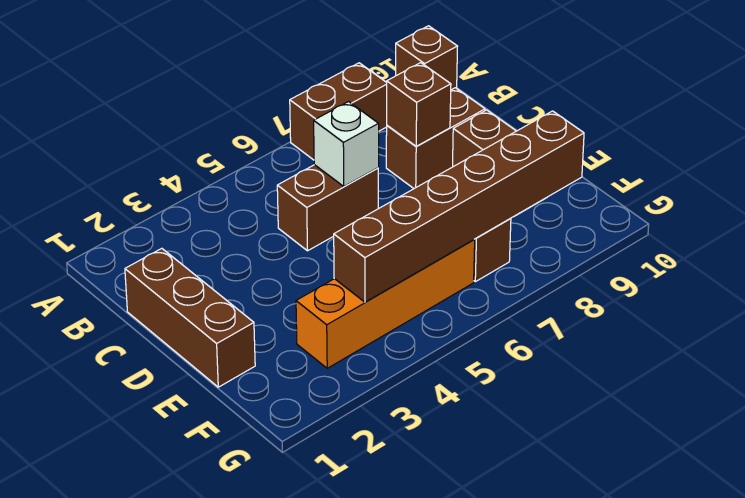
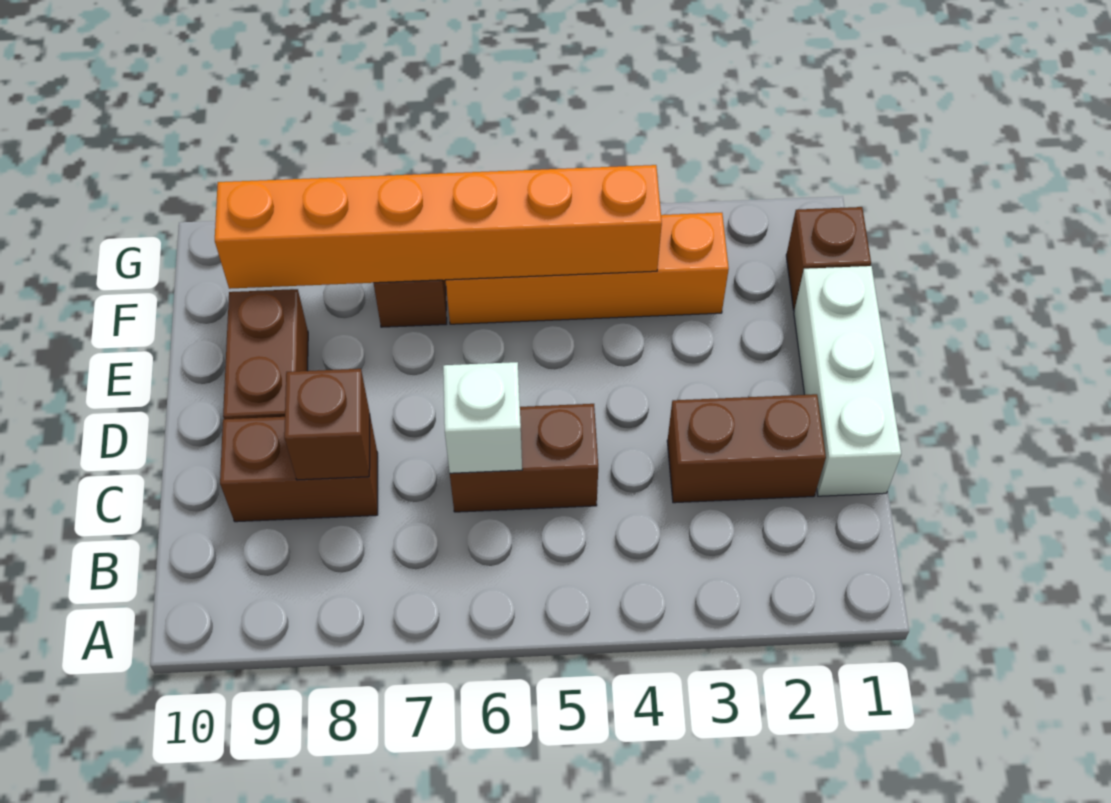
brown brick A7:A8 level 1 -> brown brick C2:C3 level 1
brown brick A10 level 1 -> brown brick F1 level 1
brown brick C1:E1 level 1 -> white brick C1:E1 level 1
brown brick F4:F9 level 2 -> orange brick F4:F9 level 2

